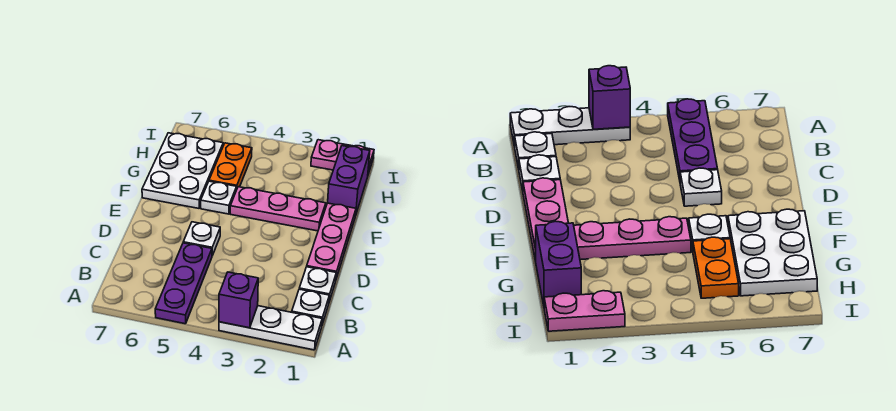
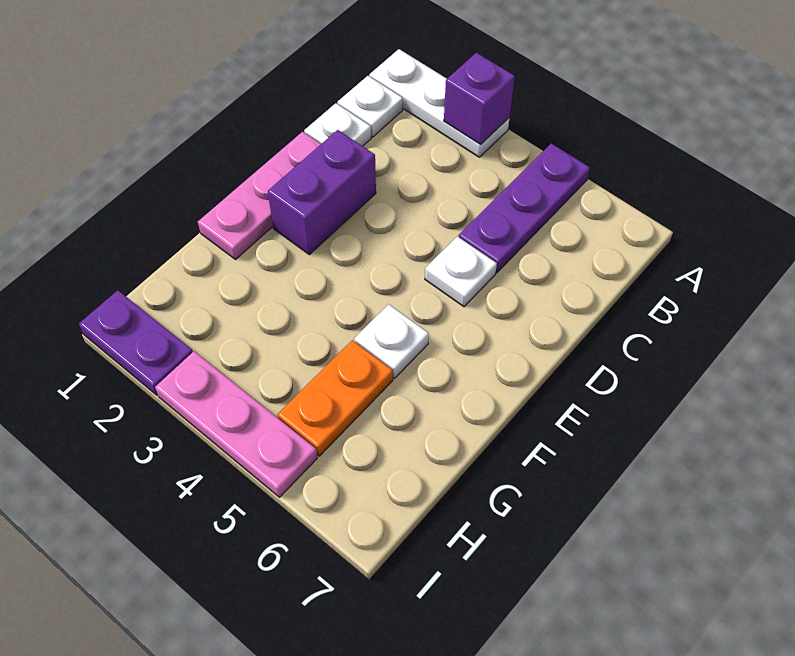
pink plate F2:F4 level 1 -> pink plate I3:I5 level 1
white plate F6:H7 level 1 -> none
purple brick G1:H1 level 1 -> purple brick D2:E2 level 1
pink plate I1:I2 level 1 -> purple plate I1:I2 level 1

